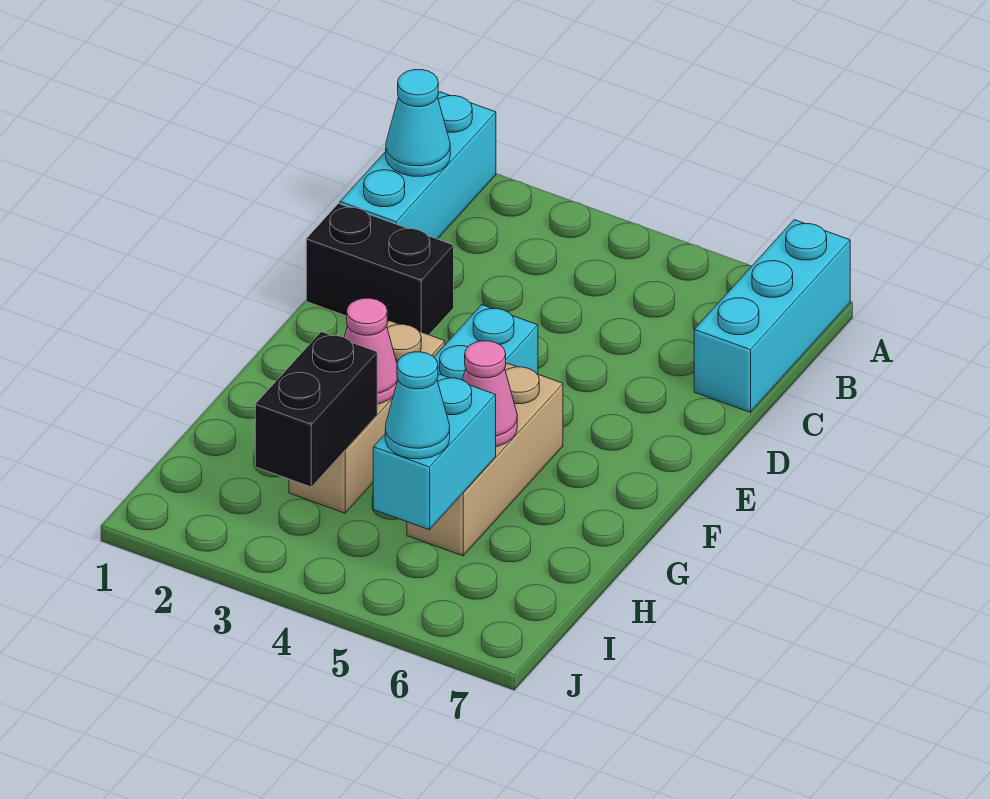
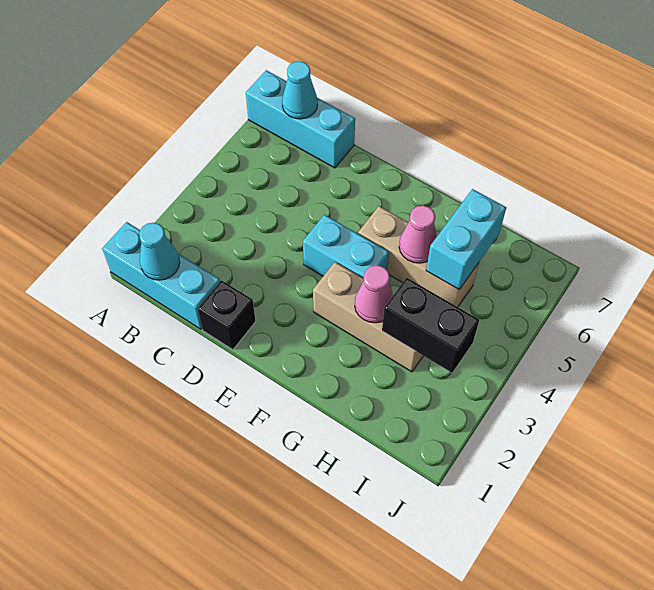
black brick D1:D2 level 1 -> black brick D1 level 1
cyan brick H5:I5 level 2 -> cyan brick H5:H6 level 2
cyan cone I5 level 3 -> cyan cone B7 level 2

